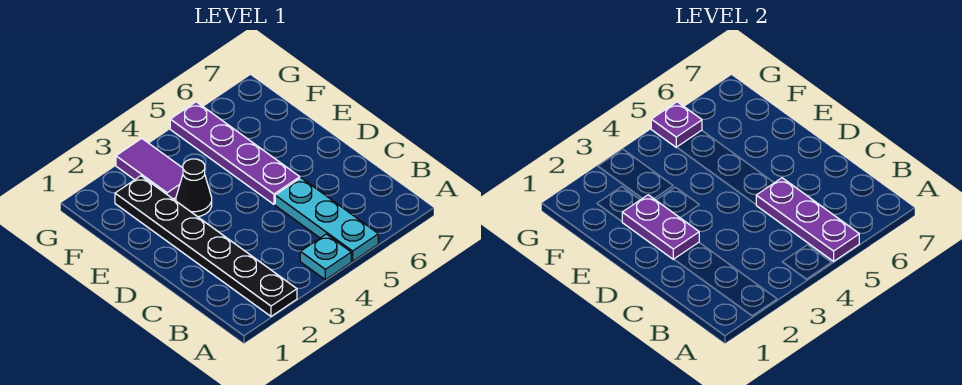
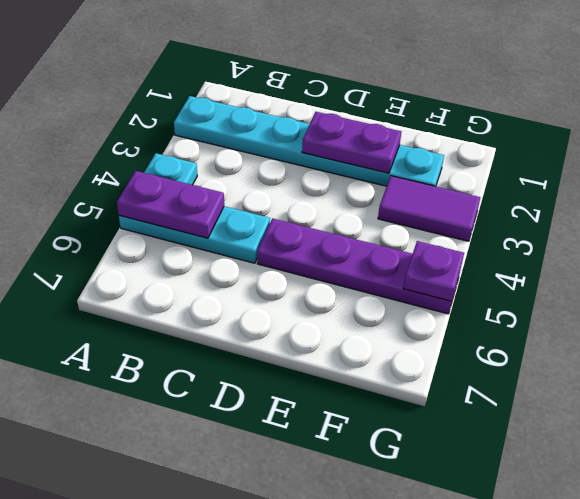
black plate A2:F2 level 1 -> cyan plate A2:F2 level 1
purple plate A5:C5 level 2 -> purple plate A5:B5 level 2
black cone E3 level 1 -> none

